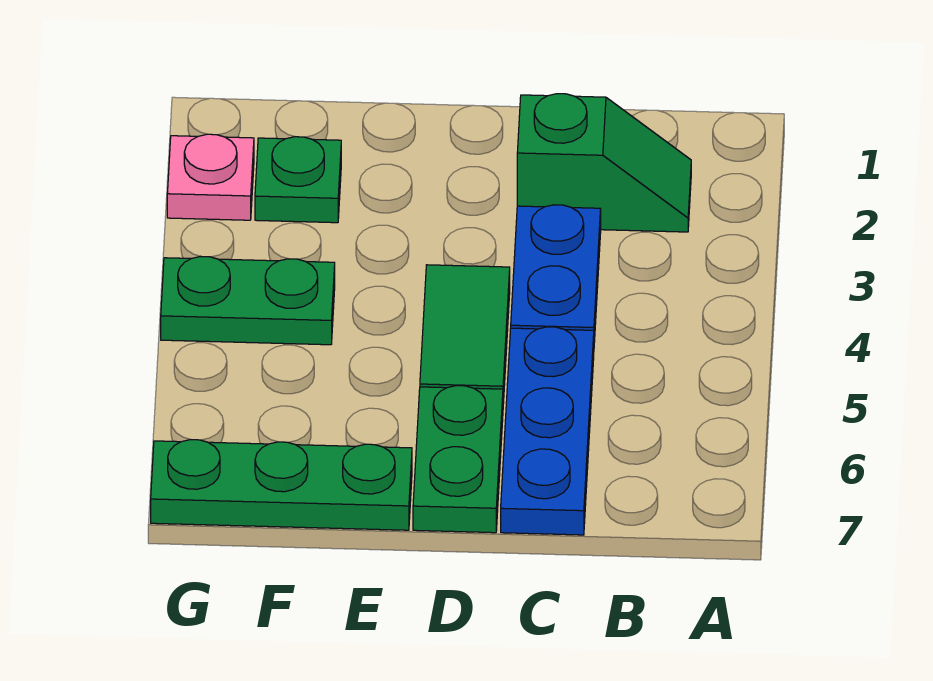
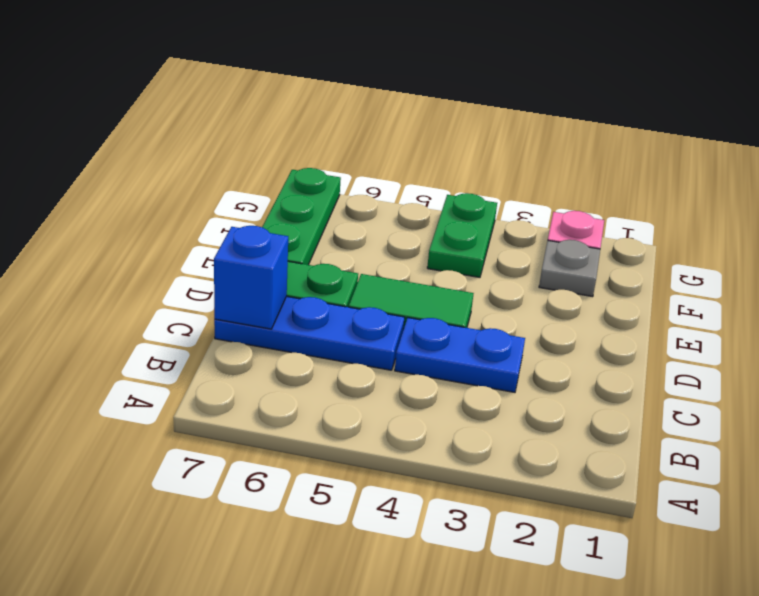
green slope B2:C2 level 1 top C -> none
none -> blue brick C7 level 2
green plate F2 level 1 -> grey plate F2 level 1

